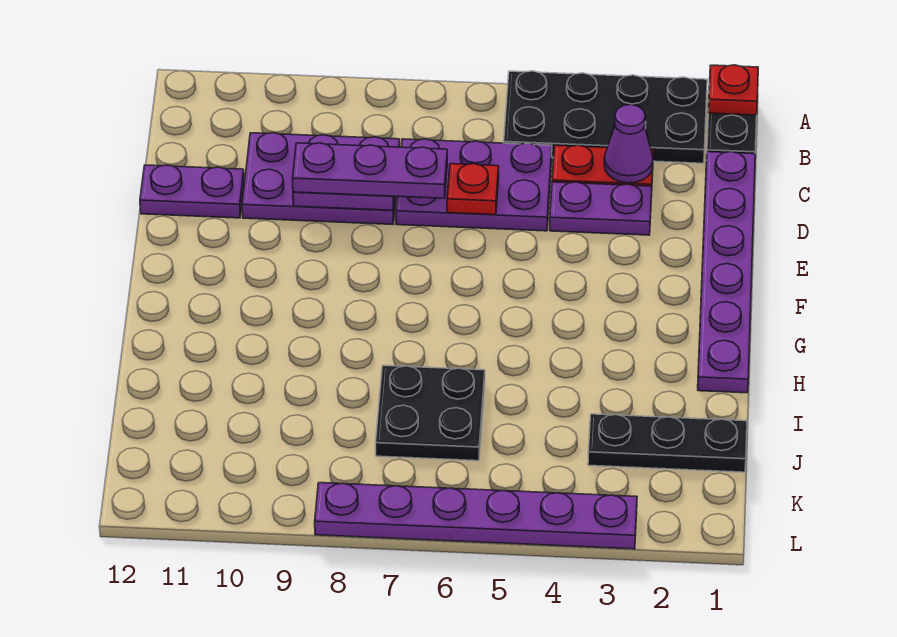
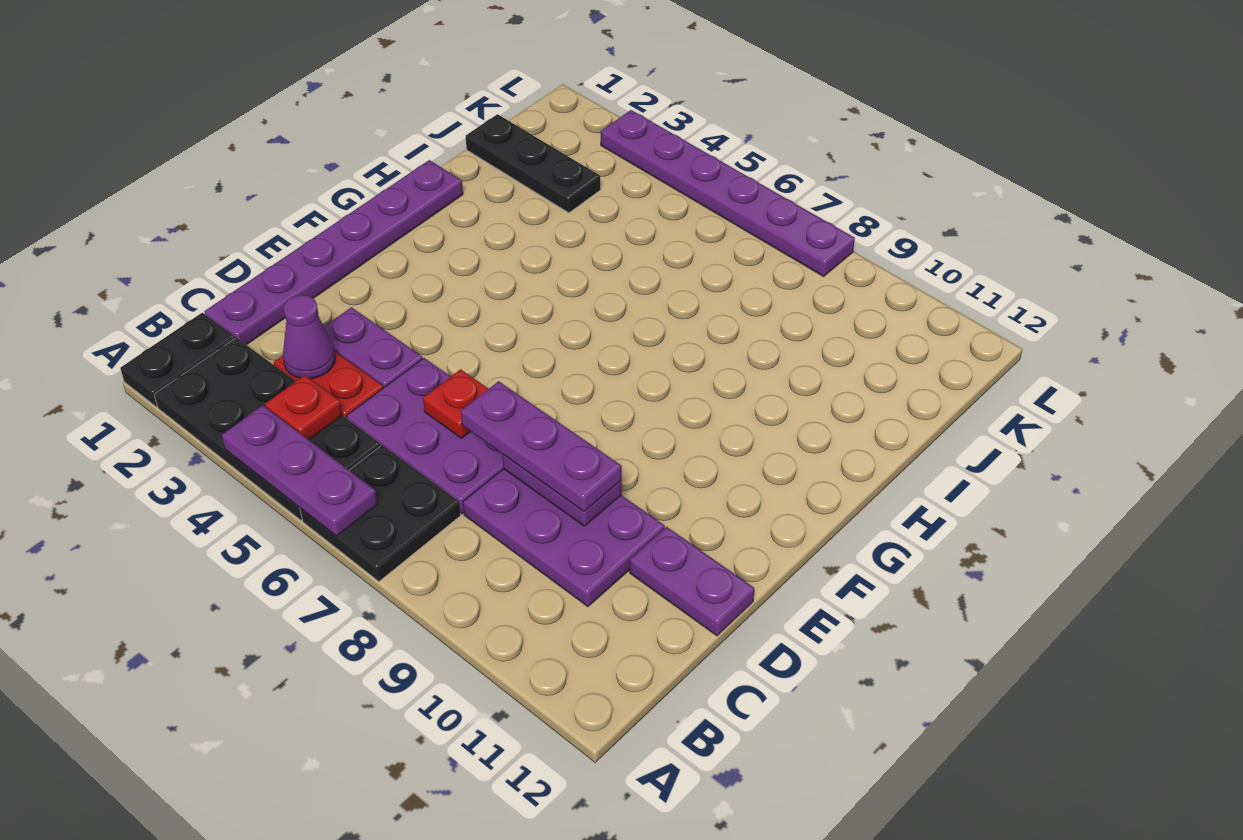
red plate A1 level 2 -> red plate B4 level 2
none -> purple plate A4:A6 level 2
black plate I6:J7 level 1 -> black plate A6:B7 level 1

